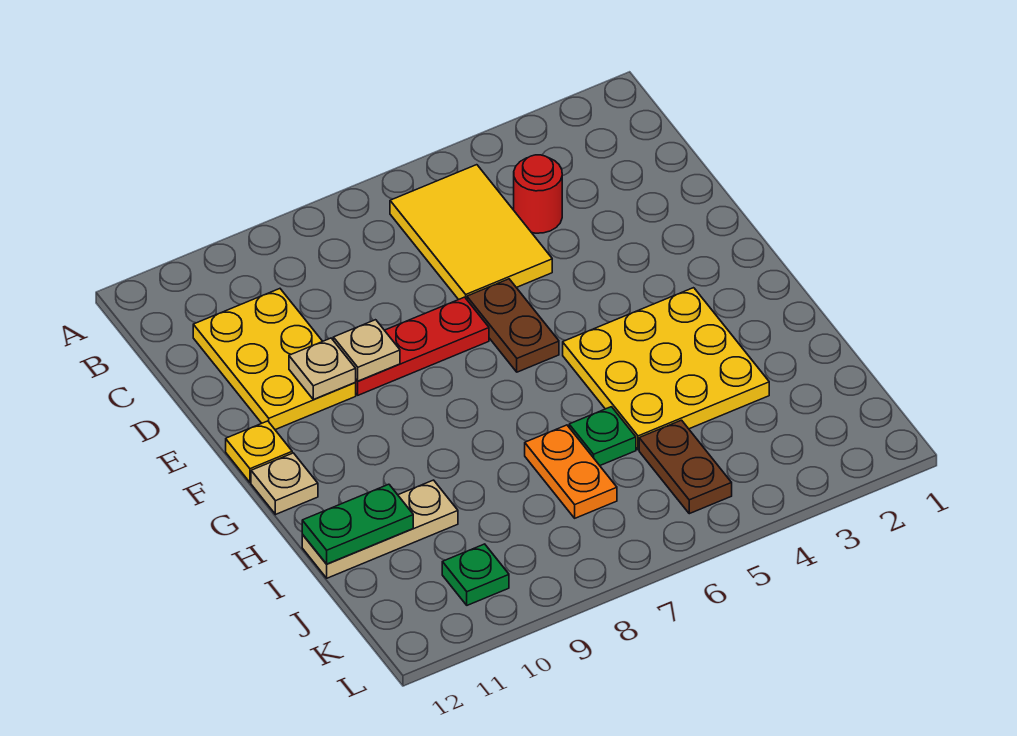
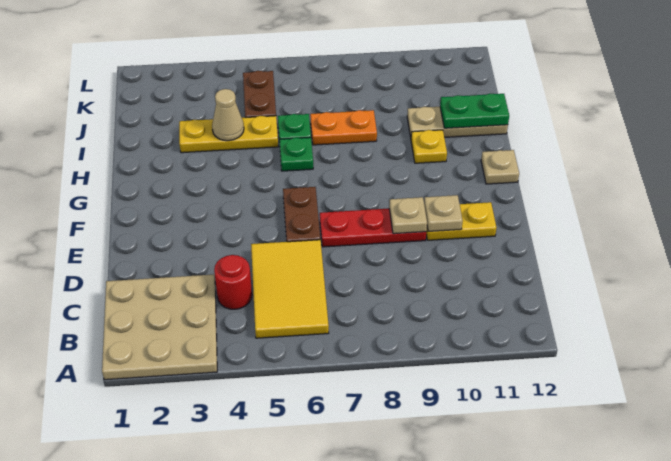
none -> tan plate A1:C3 level 1
yellow plate C10:E11 level 1 -> yellow plate E10:E11 level 1
yellow plate F12 level 1 -> yellow plate H10 level 1
yellow plate G3:I5 level 1 -> yellow plate I3:I5 level 1
none -> tan cone I4 level 2
orange plate I7:J7 level 1 -> orange plate I7:I8 level 1
green plate K10 level 1 -> green plate H6 level 1

